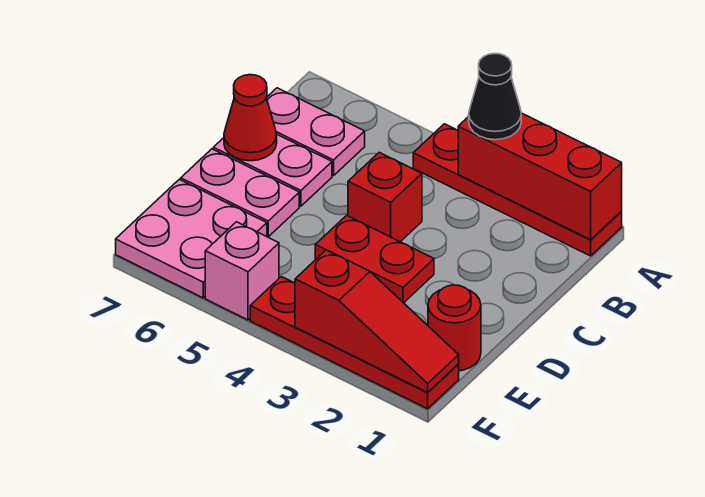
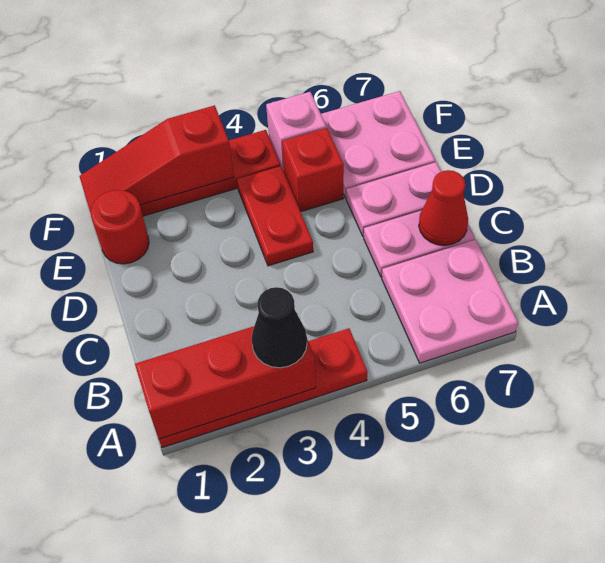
pink plate B6:B7 level 1 -> pink plate A6:B7 level 1
red brick C4 level 1 -> red brick E5 level 1
red plate D3:D4 level 1 -> red plate D4:E4 level 1

